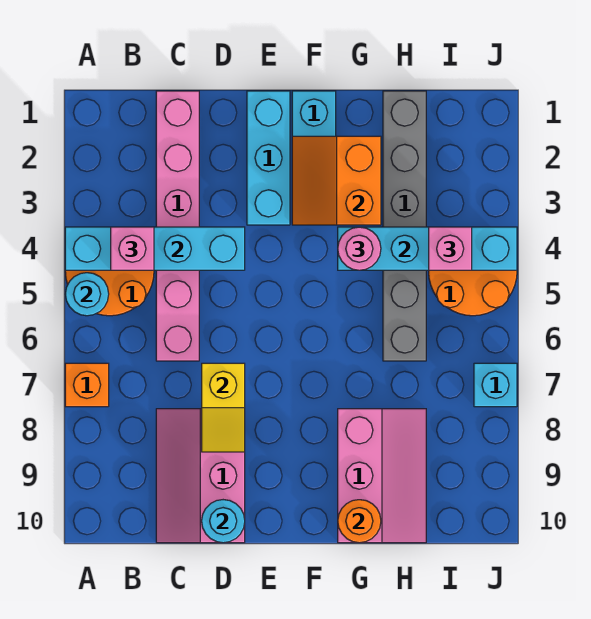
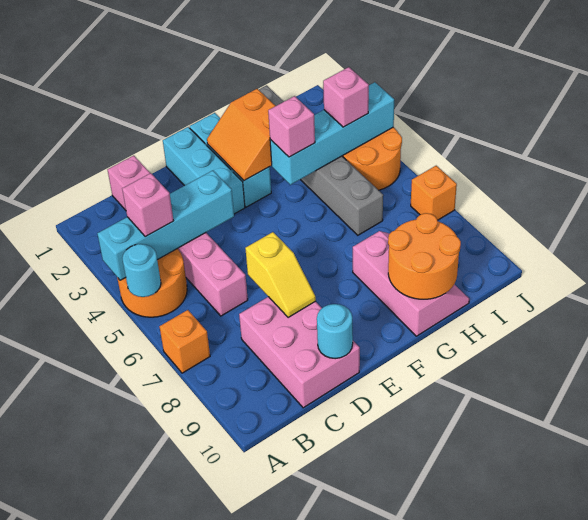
pink slope C8:D10 level 1 top D -> pink brick C8:D10 level 1
pink round brick G4 level 3 -> pink brick G4 level 3
orange round brick G10 level 2 -> orange round brick G9:H10 level 2
cyan brick J7 level 1 -> orange brick J7 level 1

